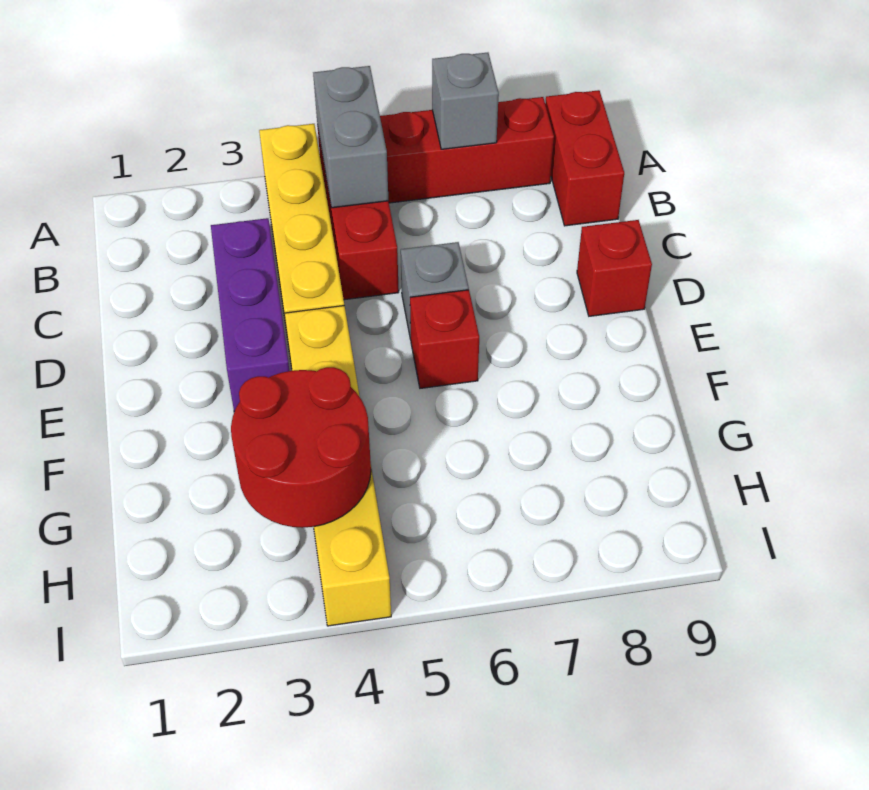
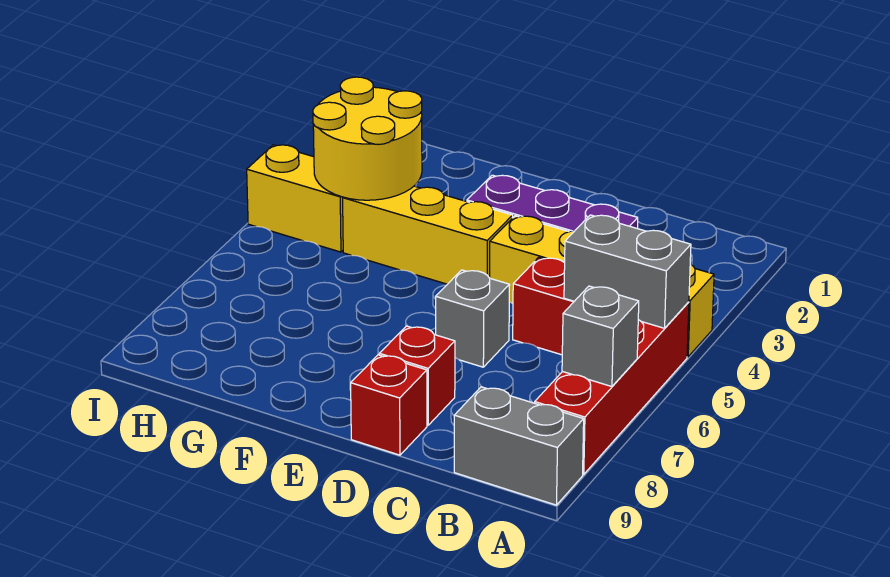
red brick A9:B9 level 1 -> grey brick A9:B9 level 1
red brick E6 level 1 -> red brick D8 level 1
red round brick G3:H4 level 2 -> yellow round brick G3:H4 level 2

